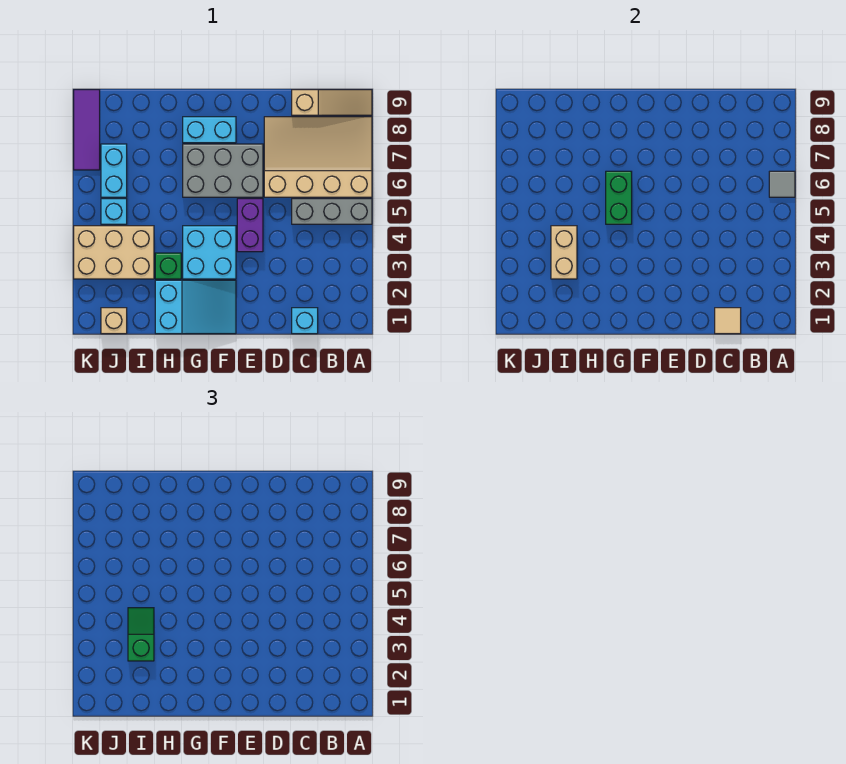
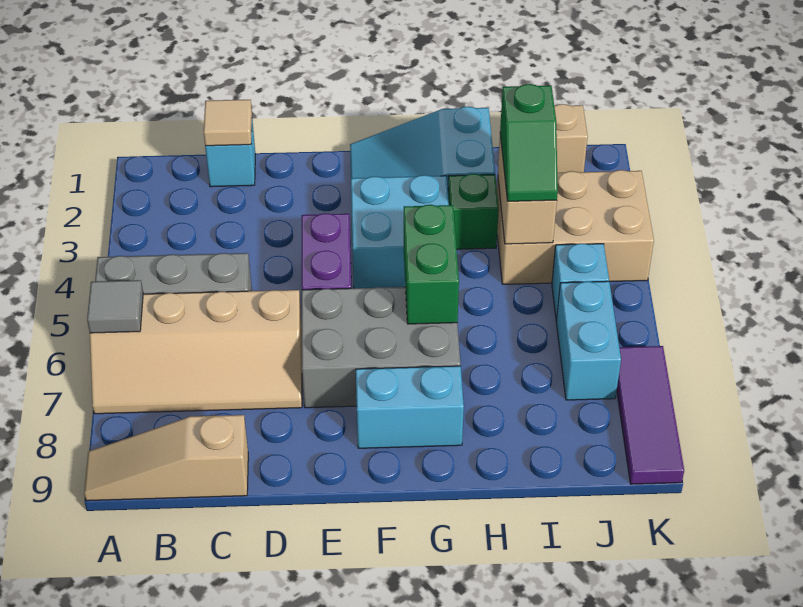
tan slope A6:D8 level 1 top 6 -> tan slope A6:D7 level 1 top 6

